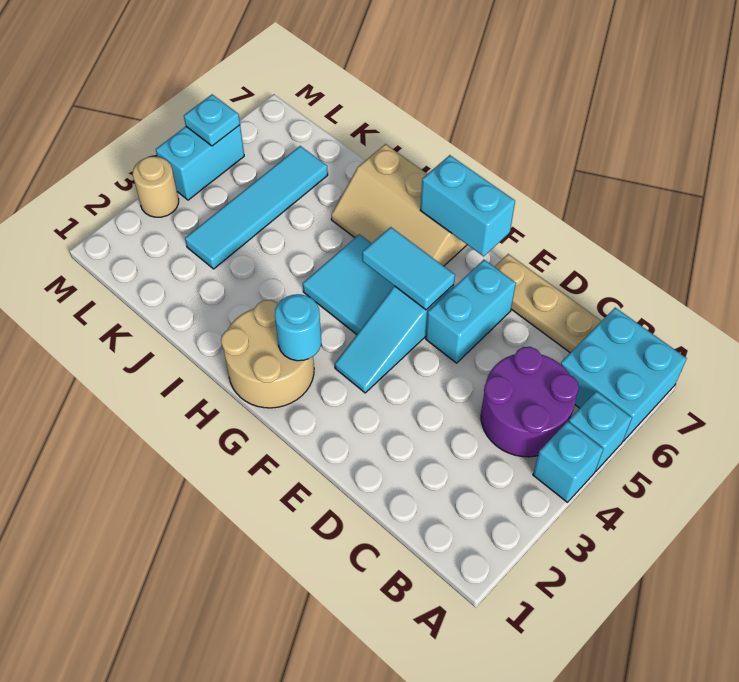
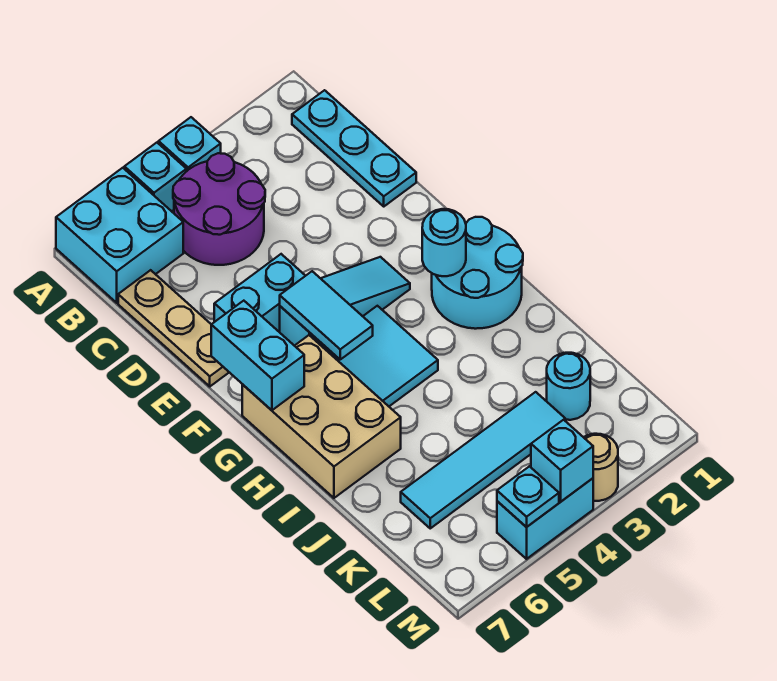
none -> cyan plate B1:D1 level 1
tan round brick G1:H2 level 1 -> cyan round brick G1:H2 level 1
tan slope G6:I7 level 1 top 7 -> tan brick G6:I7 level 1
none -> cyan round brick K2 level 1
none -> cyan brick M4 level 2

